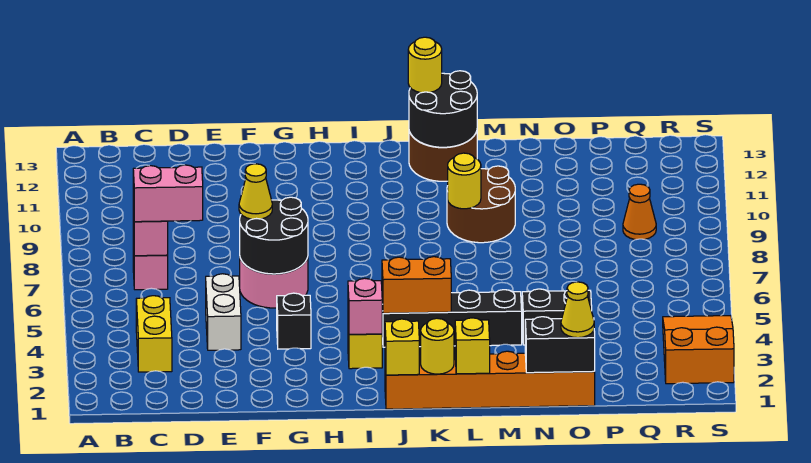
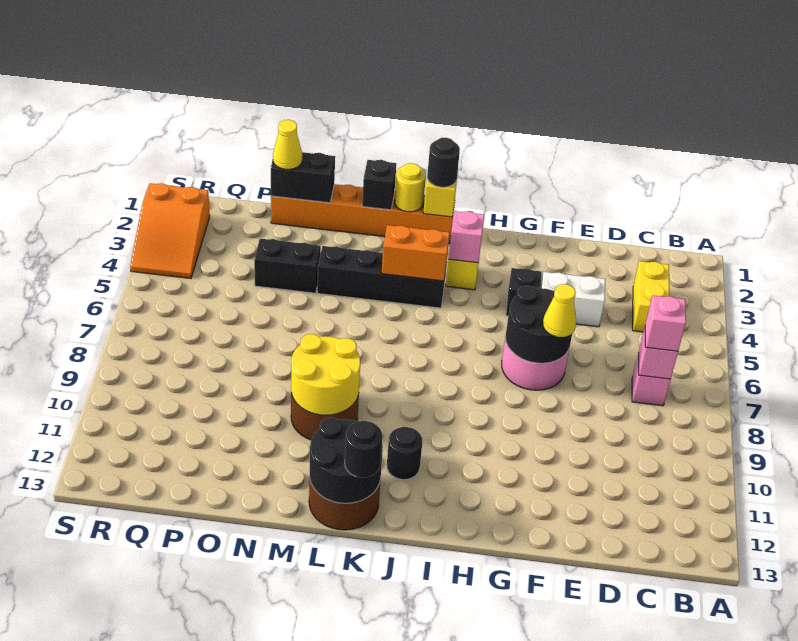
pink brick C7:D7 level 3 -> pink brick C7 level 3
white brick E4:E5 level 1 -> white brick E4:F4 level 1
none -> black round brick J1 level 3
none -> black round brick J11 level 1
yellow round brick K13 level 3 -> black round brick K13 level 3
yellow brick L1 level 2 -> black brick L1 level 2
yellow round brick L9 level 2 -> yellow round brick L9:M10 level 2
orange cone Q9 level 1 -> none

